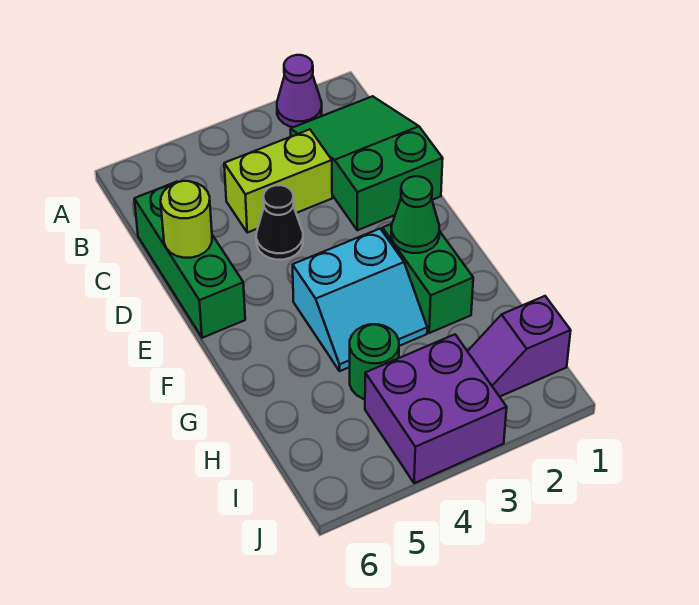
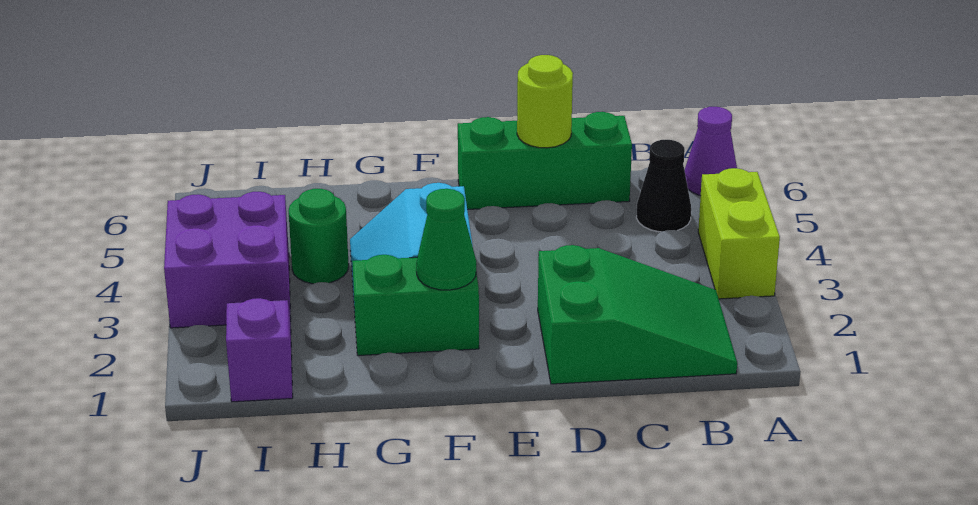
purple cone A2 level 1 -> purple cone A6 level 1
lime brick C3:C4 level 1 -> lime brick A3:A4 level 1
black cone D4 level 1 -> black cone B5 level 1

